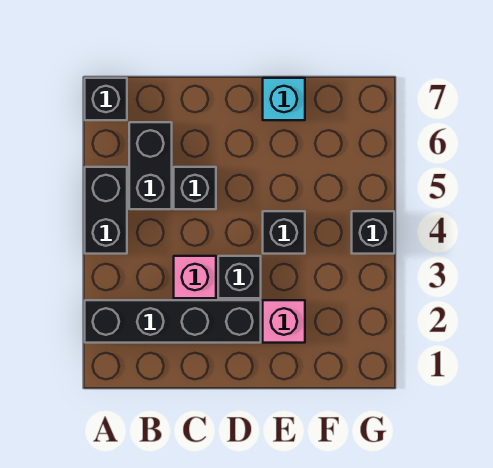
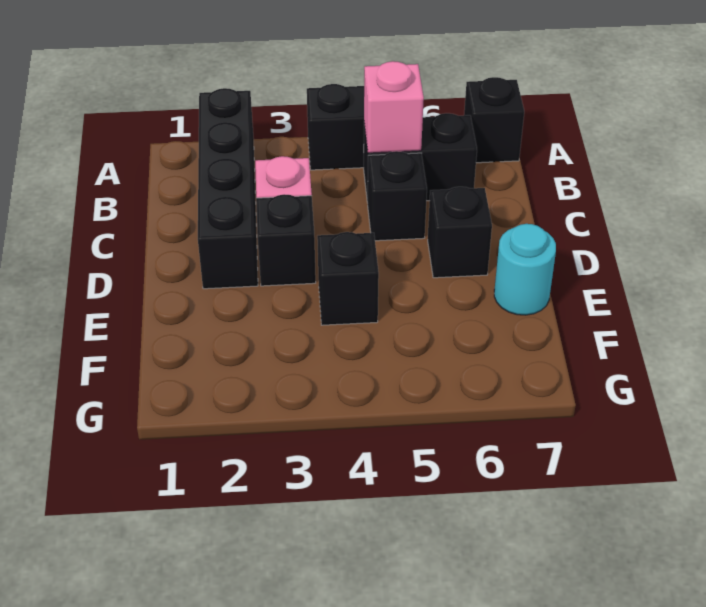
pink brick E2 level 1 -> pink brick B5 level 2
cyan brick E7 level 1 -> cyan round brick E7 level 1
black brick G4 level 1 -> black brick D6 level 1

